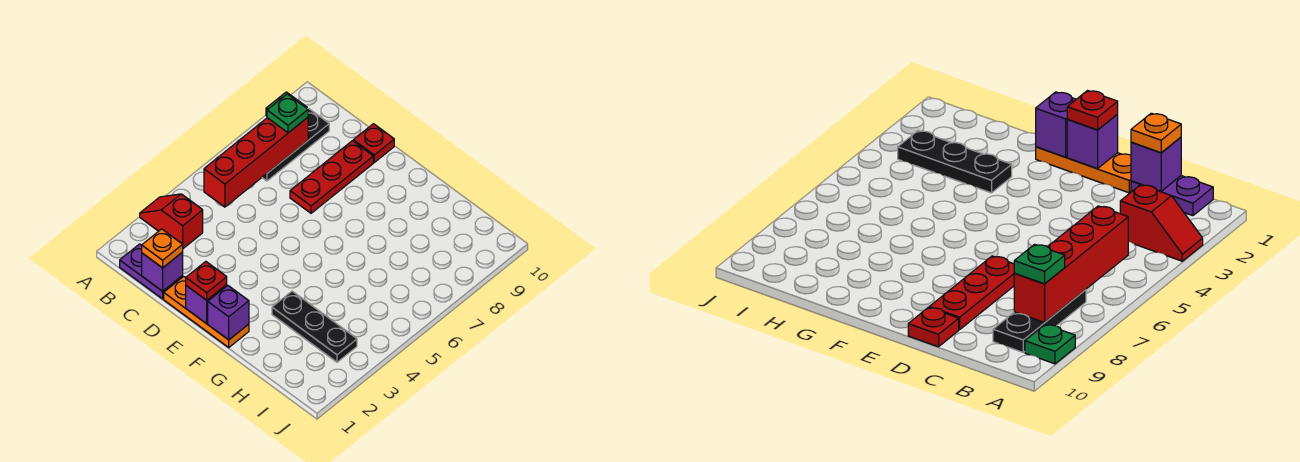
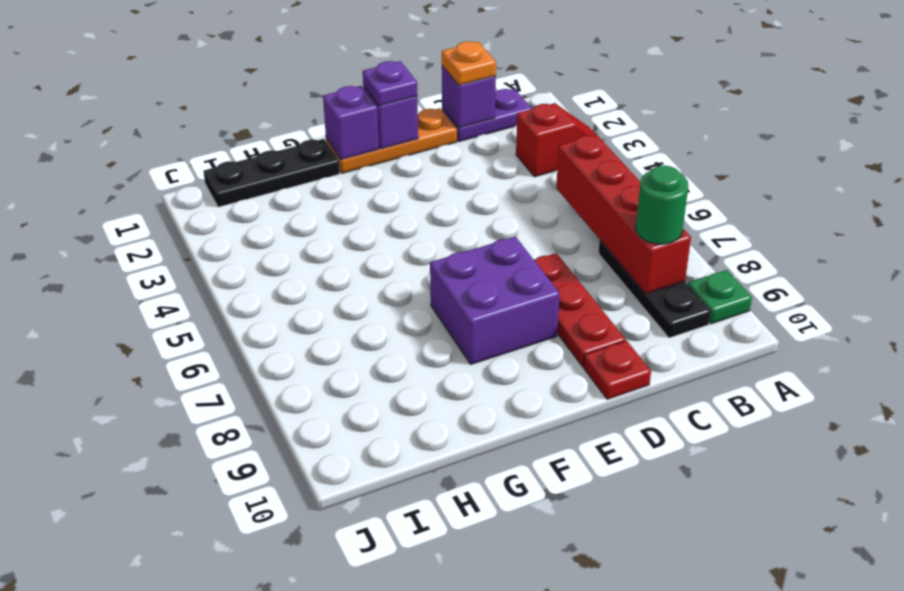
green plate B8 level 3 -> green round brick B8 level 3
red plate E1 level 3 -> purple plate E1 level 3
none -> purple brick E7:F8 level 1
black plate G3:I3 level 1 -> black plate G1:I1 level 1

